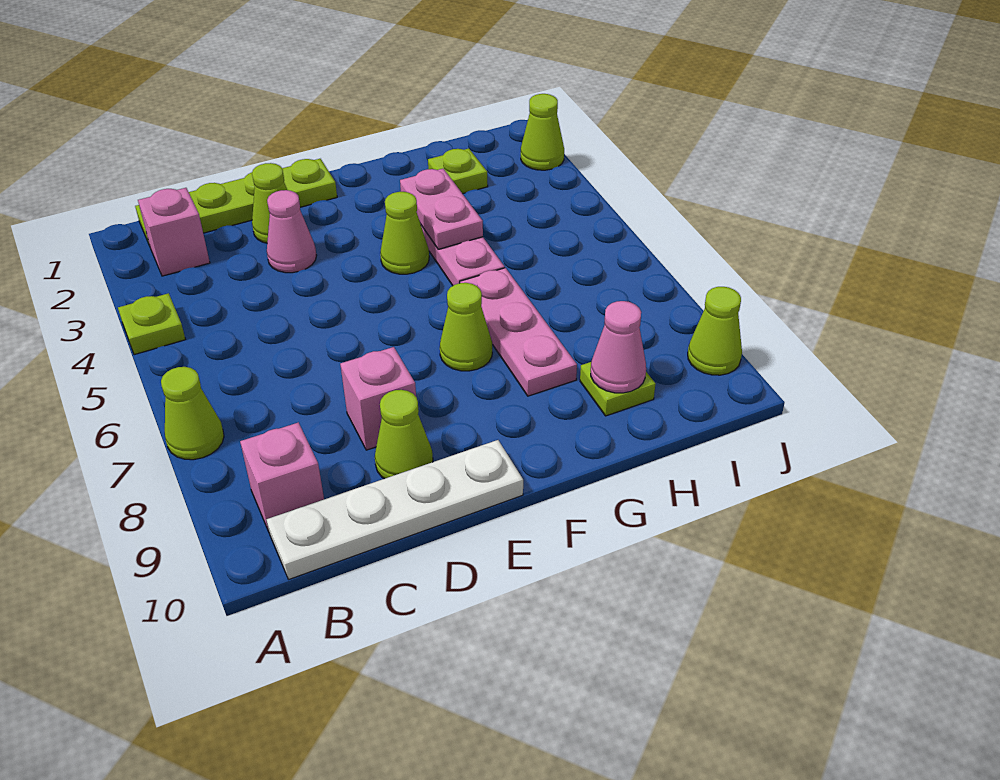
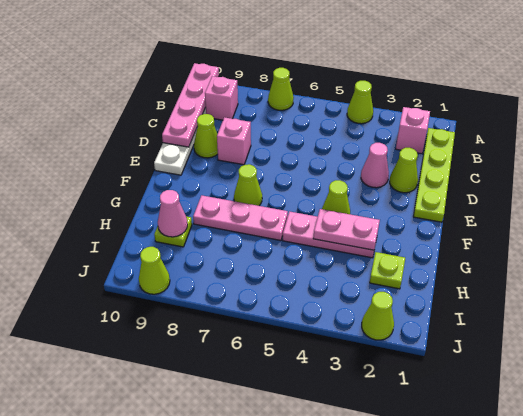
lime plate A4 level 1 -> lime cone A4 level 1
none -> pink plate A10:D10 level 2

